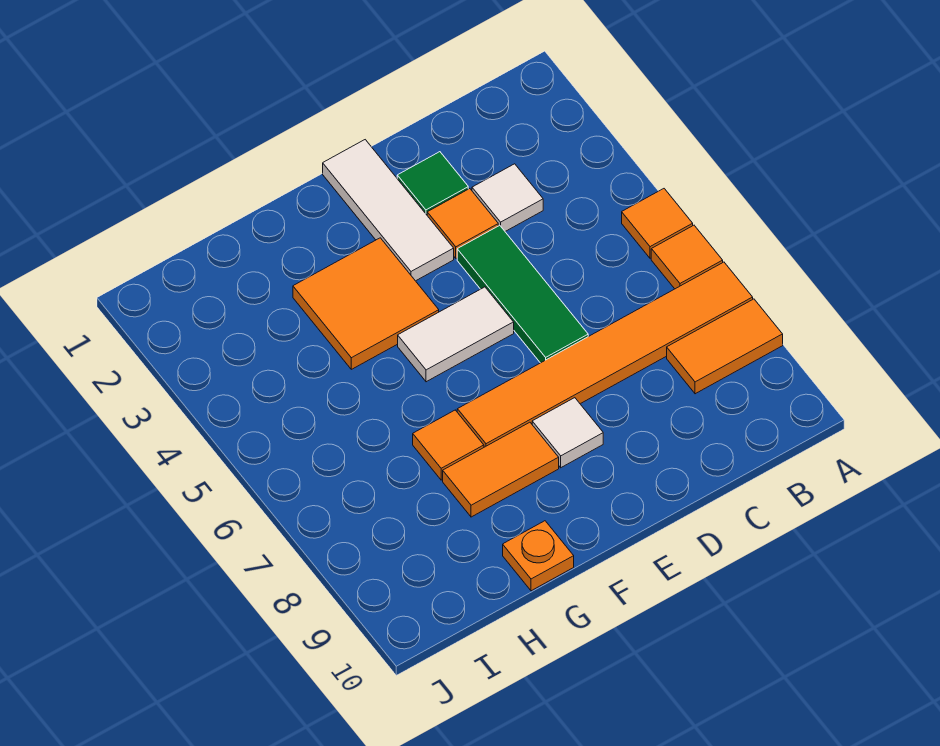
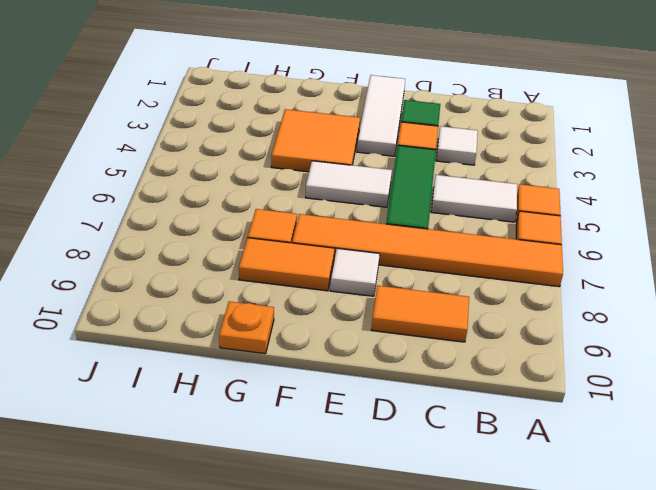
orange tile A8:B8 level 1 -> orange tile C9:D9 level 1
none -> white tile B5:C5 level 1

